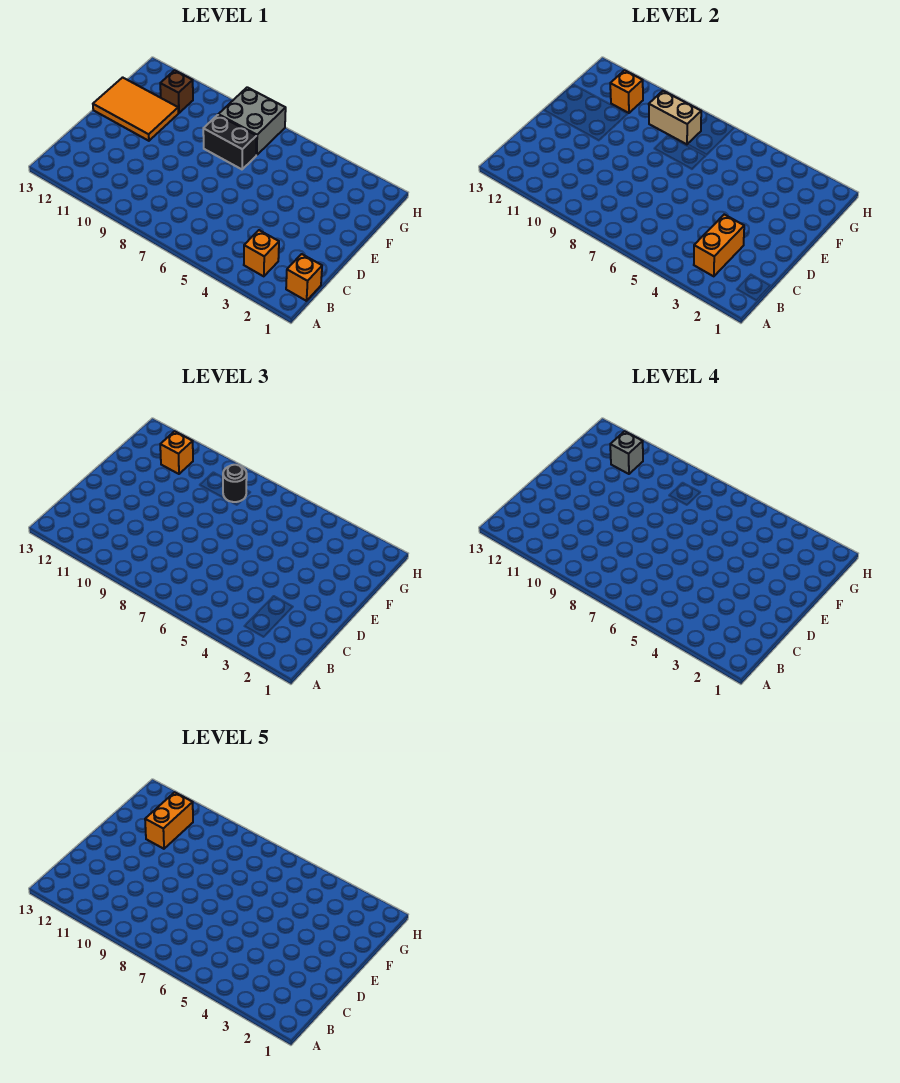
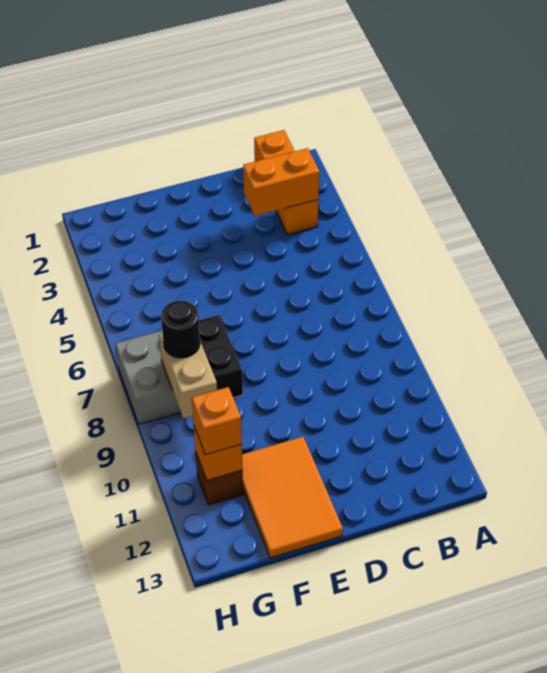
orange brick F11:G11 level 5 -> none
grey brick G11 level 4 -> none

